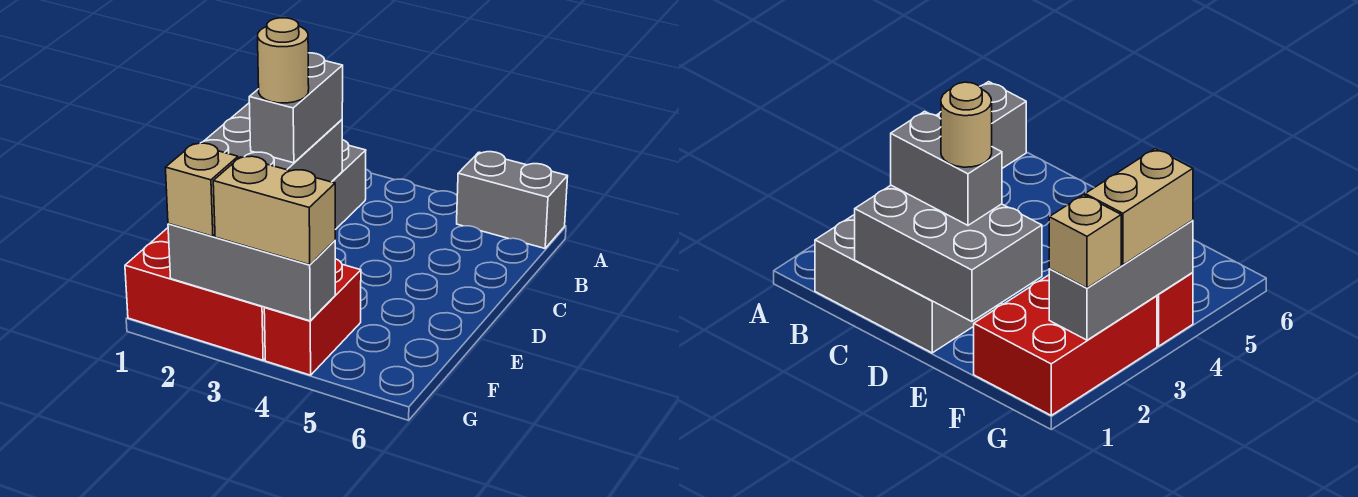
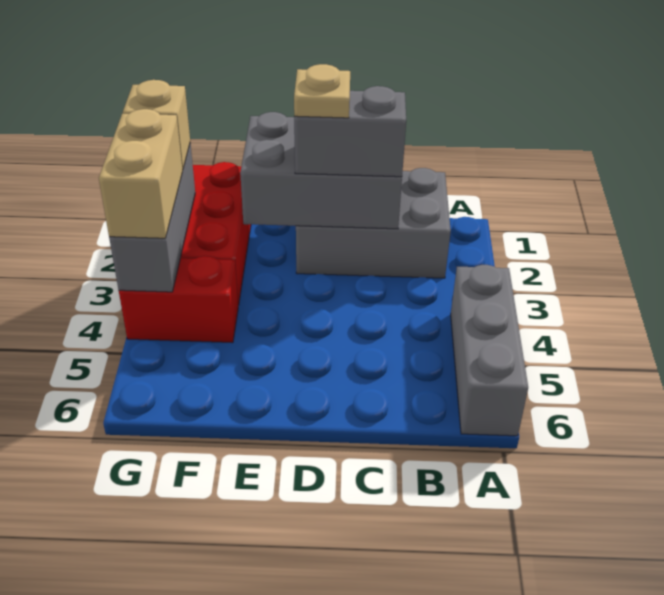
grey brick A5:A6 level 1 -> grey brick A4:A6 level 1
tan round brick D2 level 4 -> tan plate D2 level 4

